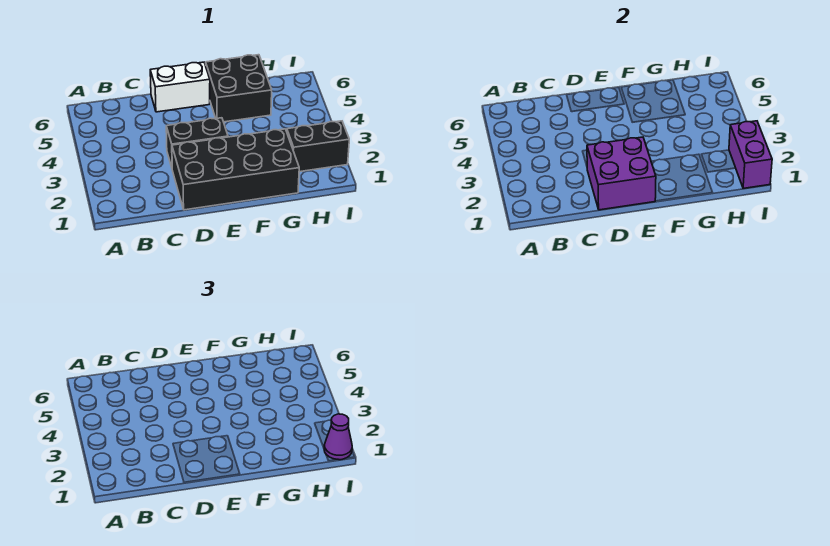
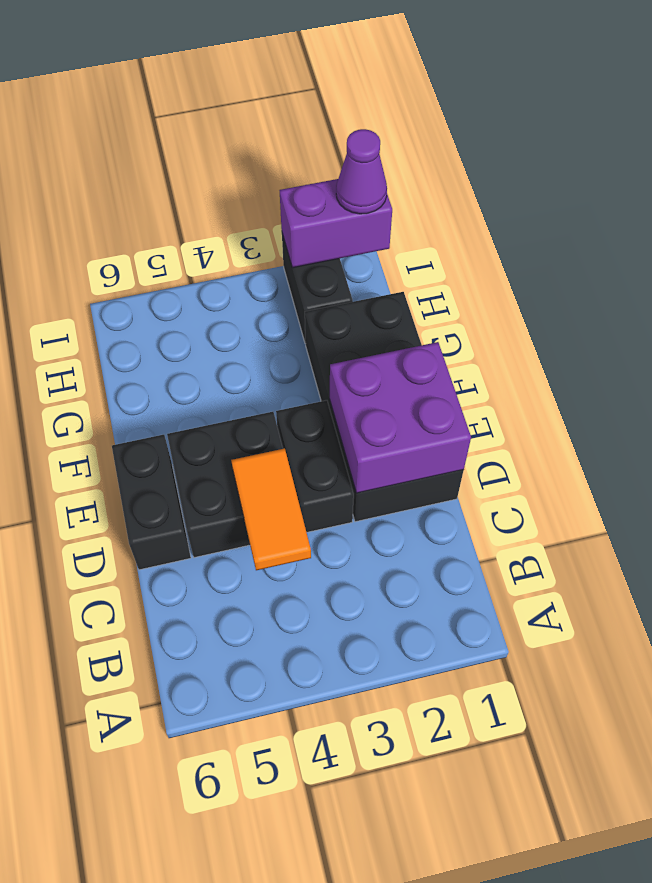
none -> orange tile C4:D4 level 2
white brick D6:E6 level 1 -> black brick D6:E6 level 1
black brick F5:G6 level 1 -> black brick D4:E5 level 1

